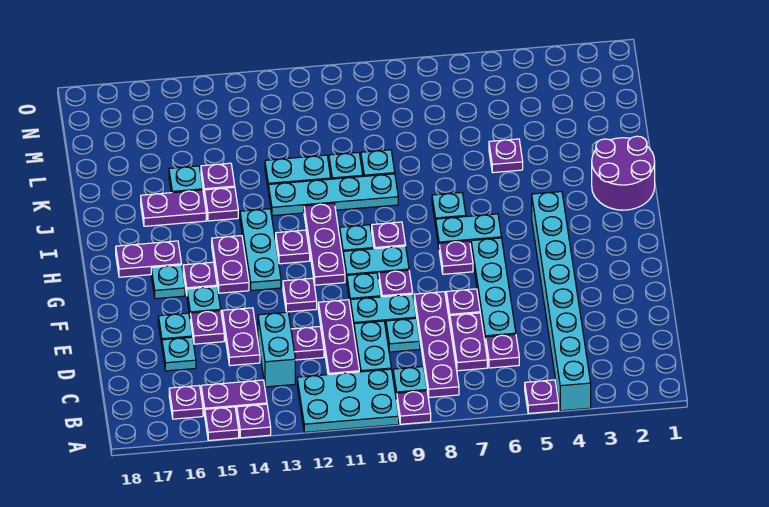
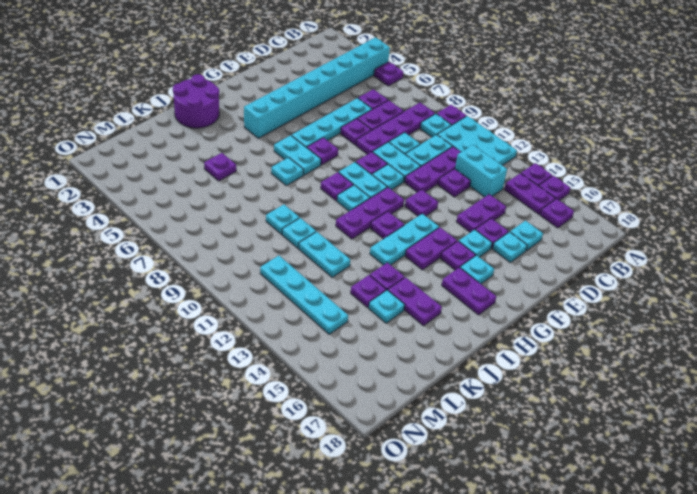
cyan brick C13:D13 level 1 -> cyan brick C12:C13 level 1
cyan plate J9:J12 level 1 -> cyan plate M11:M14 level 1

